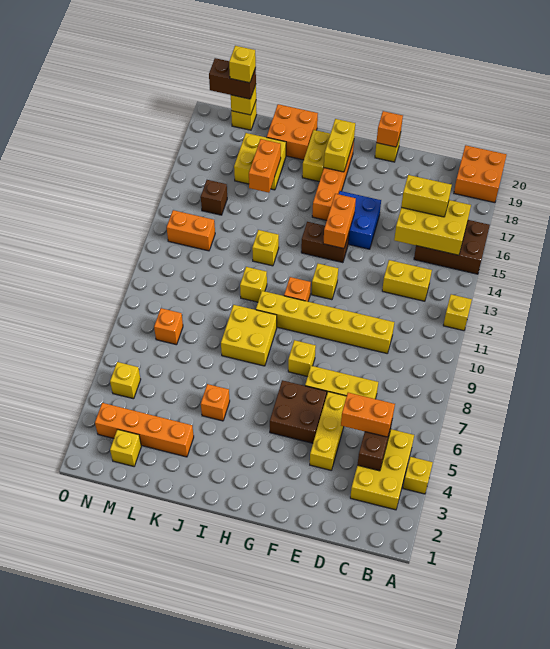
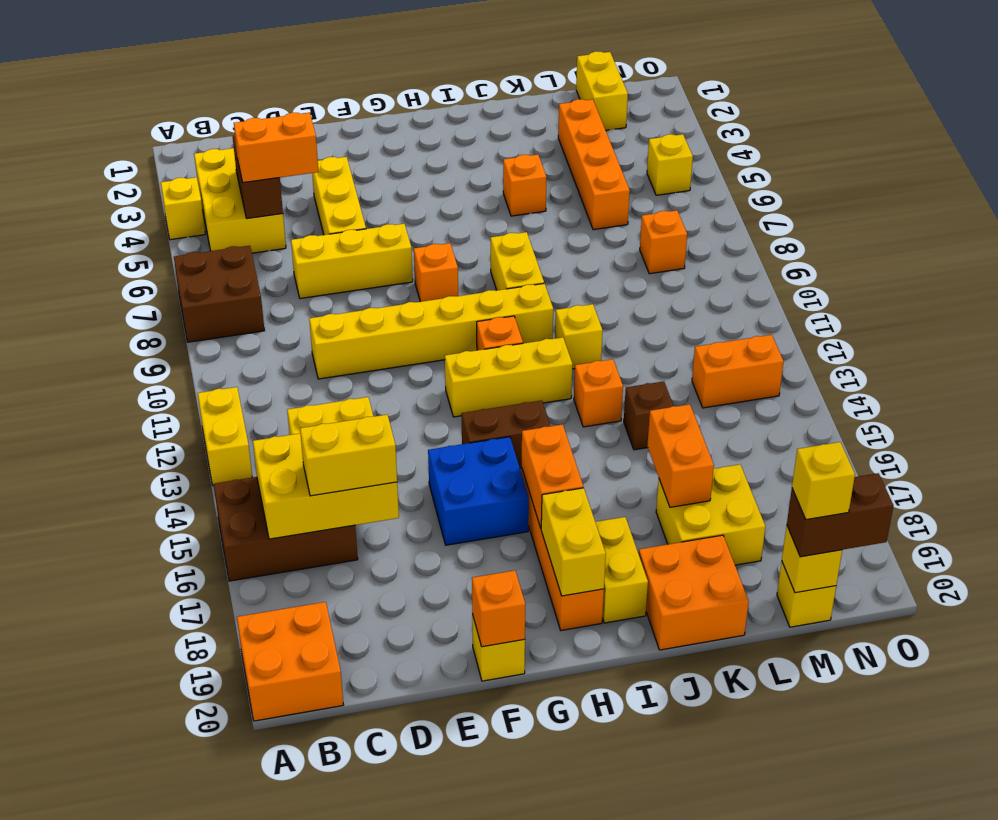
yellow brick A12 level 1 -> yellow brick A12:A13 level 1
brown brick F5:G6 level 1 -> brown brick A7:B8 level 1
yellow brick G8 level 1 -> orange brick G8 level 1
yellow brick G12 level 1 -> yellow brick G12:I12 level 1
orange brick G14:G15 level 2 -> orange brick H16:H17 level 2
yellow brick I8:J9 level 1 -> yellow brick I8:I9 level 1
yellow brick J13 level 1 -> orange brick J13 level 1
orange brick K3:N3 level 1 -> orange brick L3:L6 level 1
yellow brick M2 level 1 -> yellow brick M1:M2 level 1
brown brick M15 level 1 -> brown brick K14 level 1

